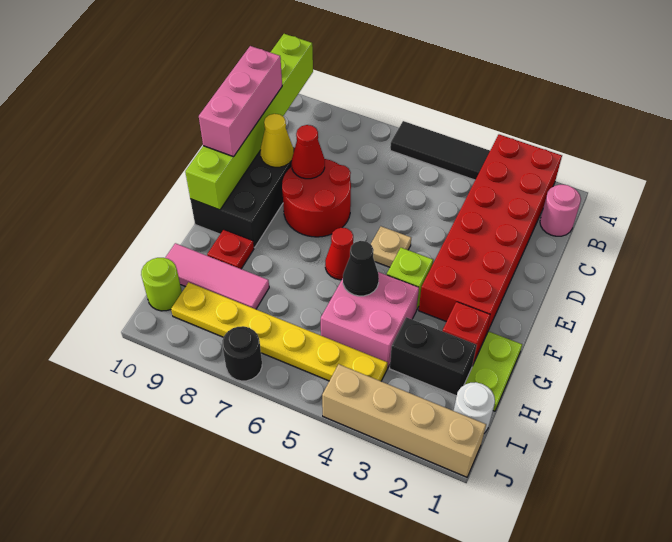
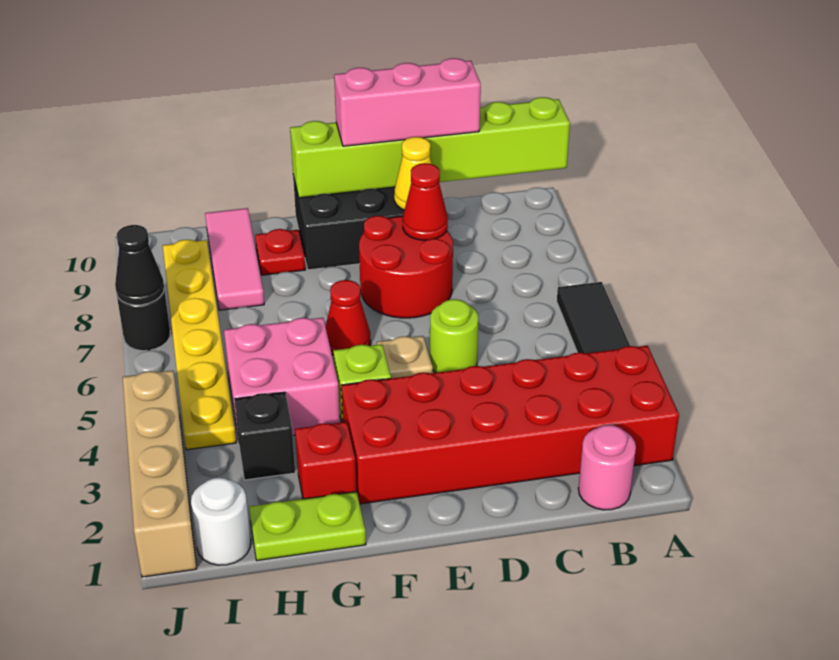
black cone G5 level 2 -> black cone J7 level 2
black brick H2:H3 level 1 -> black brick H3 level 1
lime round brick I10 level 1 -> lime round brick D5 level 1

